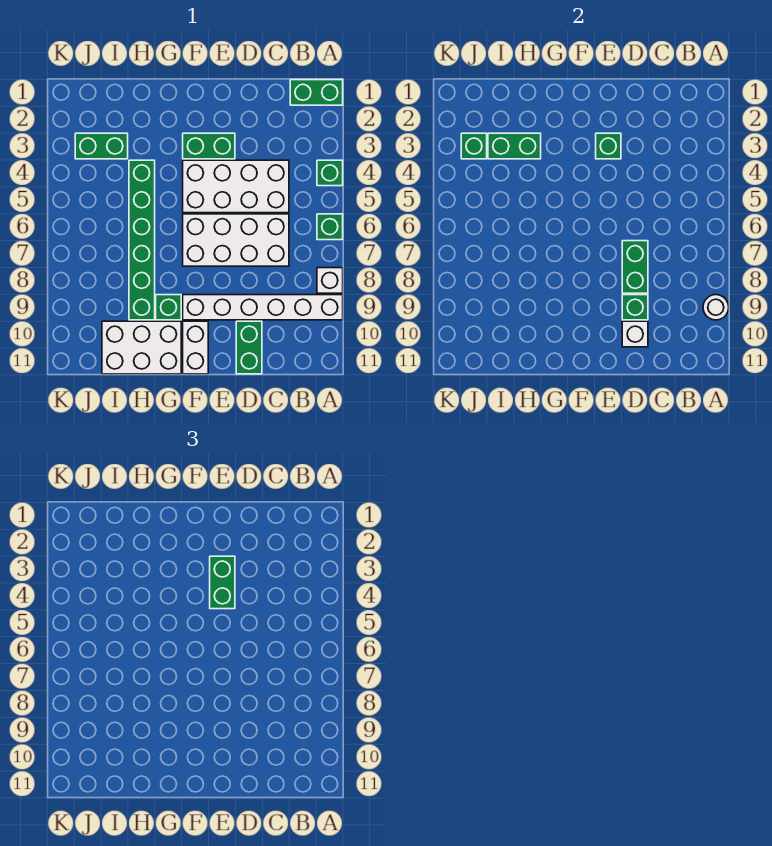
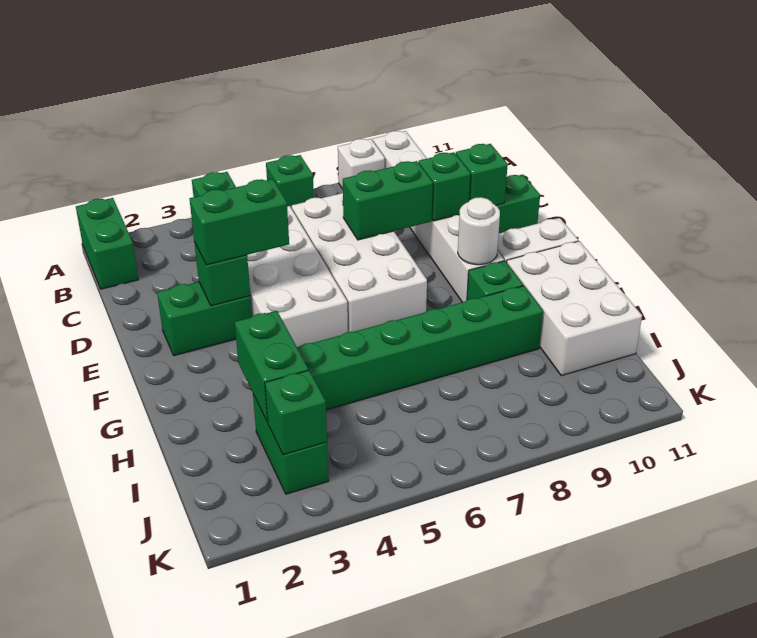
white round brick A9 level 2 -> white round brick F9 level 2
white brick D10 level 2 -> green brick D10 level 2
green brick E3:F3 level 1 -> green brick E2:E3 level 1

